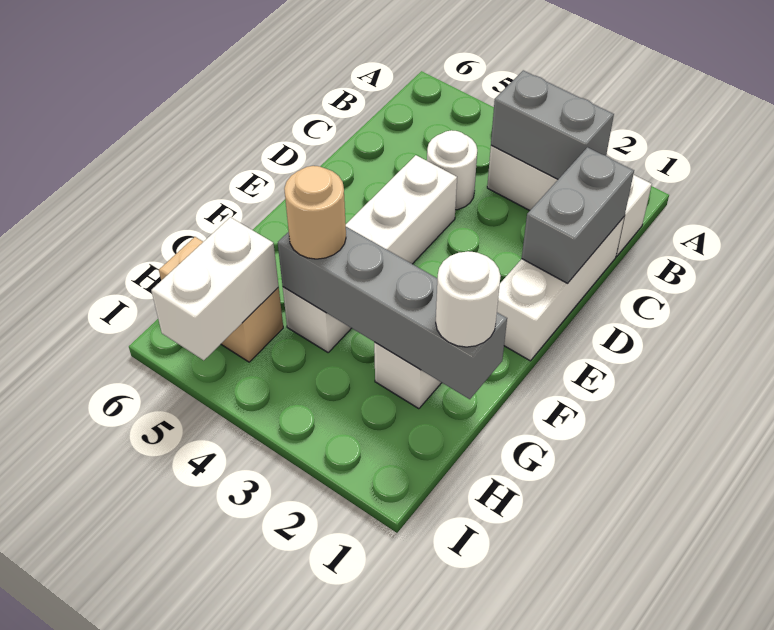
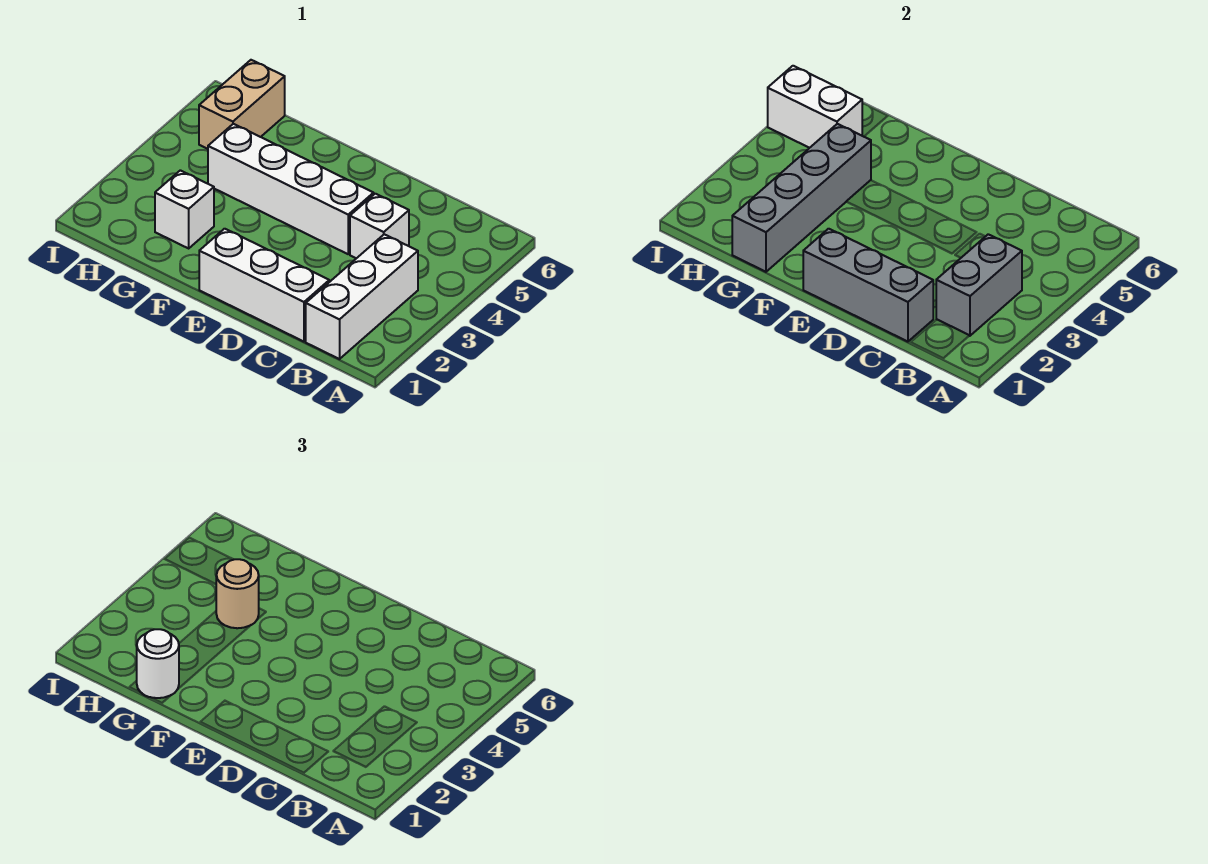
grey brick C1:D1 level 2 -> grey brick C1:E1 level 2
white round brick C4 level 1 -> white brick C4 level 1

